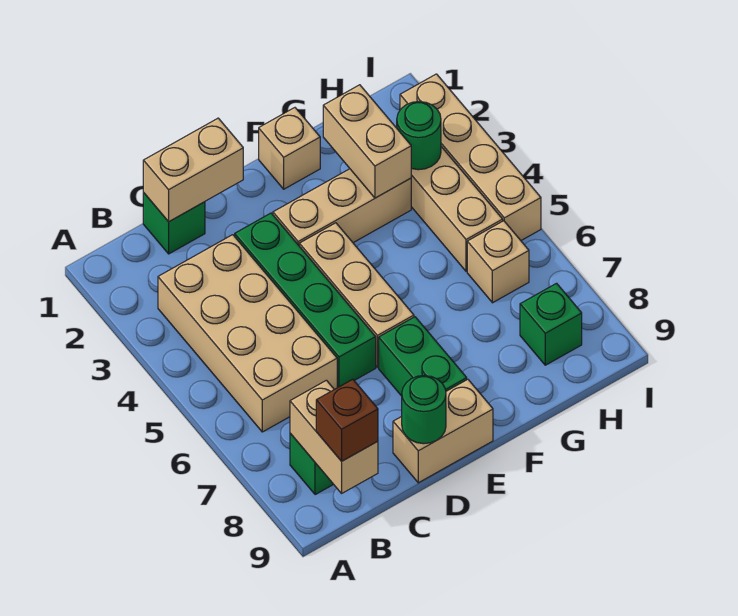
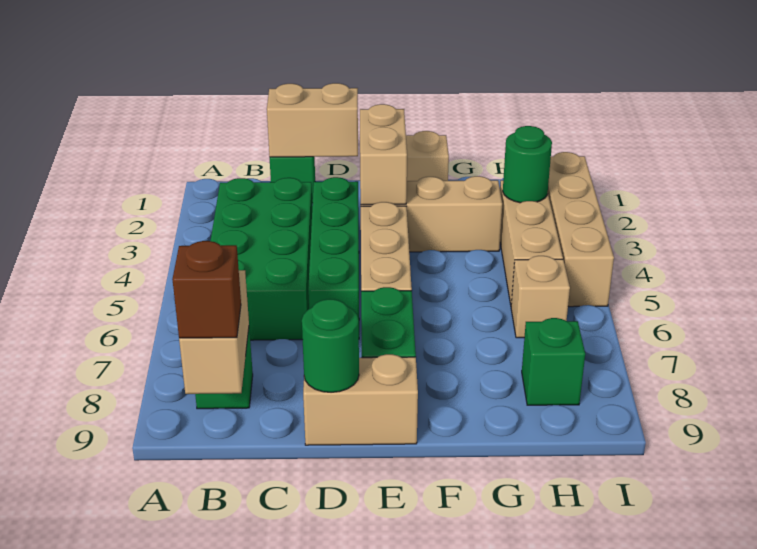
tan brick B3:C6 level 1 -> green brick B3:C6 level 1
tan brick G2:G3 level 2 -> tan brick E2:E3 level 2

